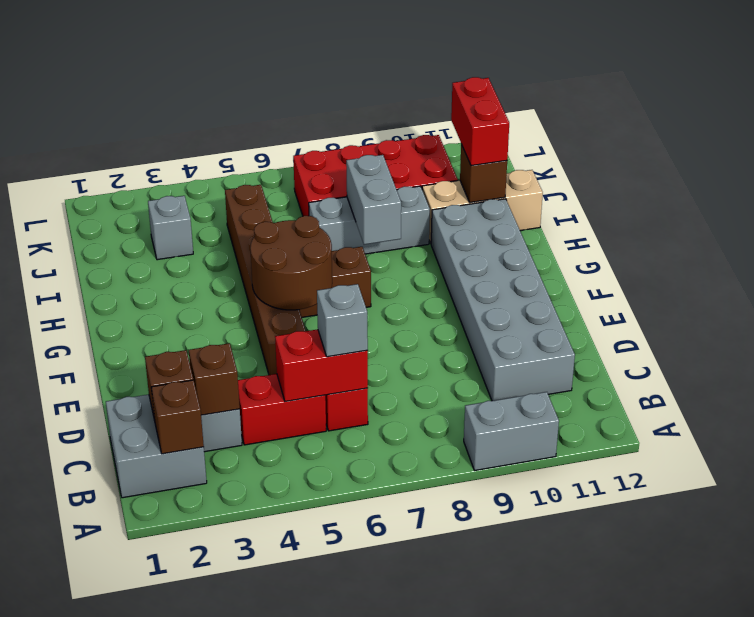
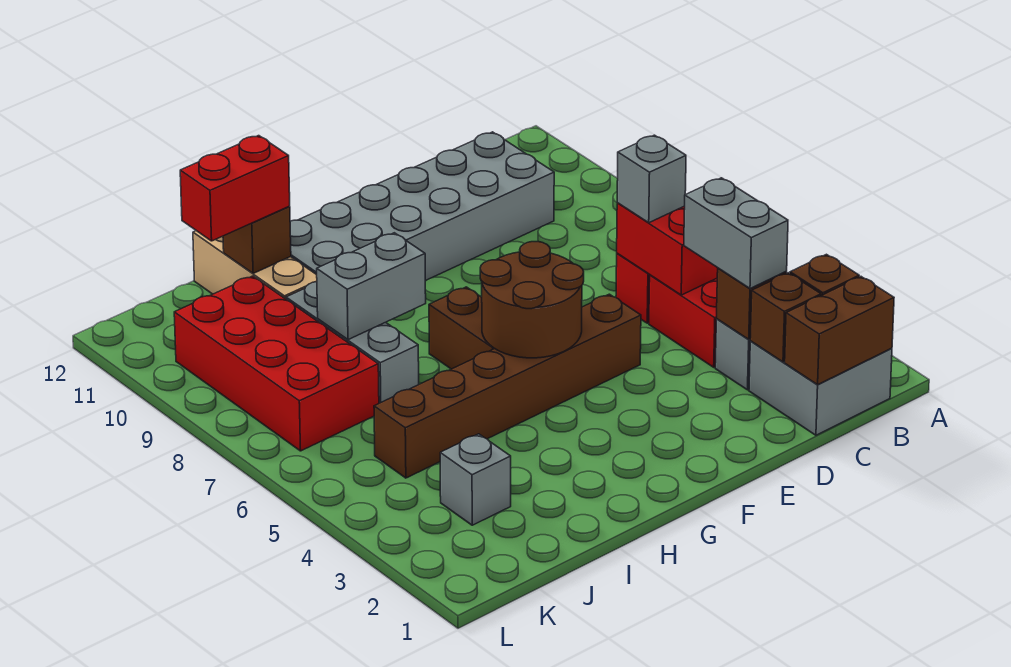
grey brick A9:A10 level 1 -> grey brick C3:C4 level 3
none -> brown brick B1:C1 level 2

